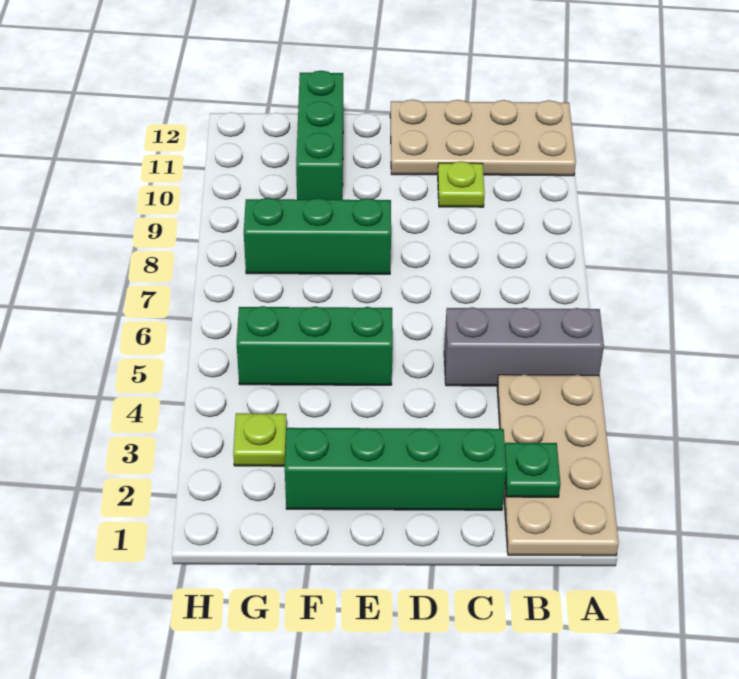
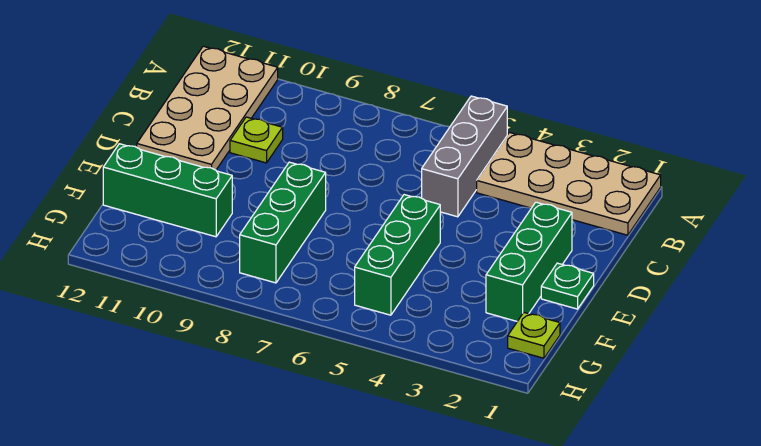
green plate B2 level 2 -> green plate E1 level 1
green brick C2:F2 level 1 -> green brick D2:F2 level 1
lime plate G3 level 1 -> lime plate G1 level 1

